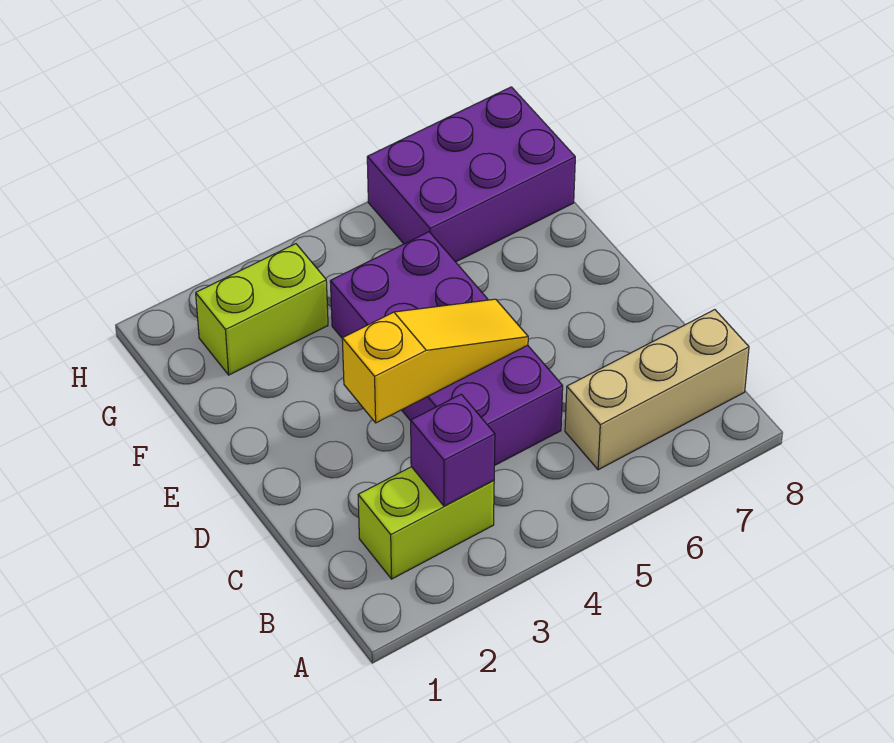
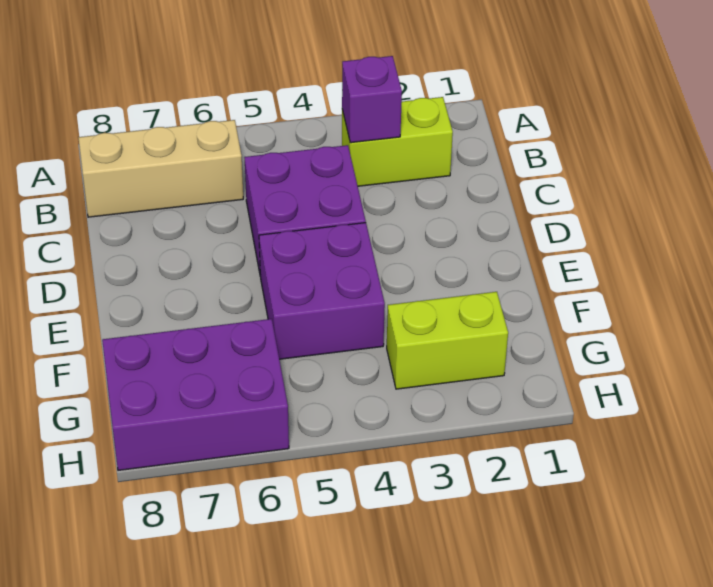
yellow slope D3:D5 level 2 top 3 -> none

